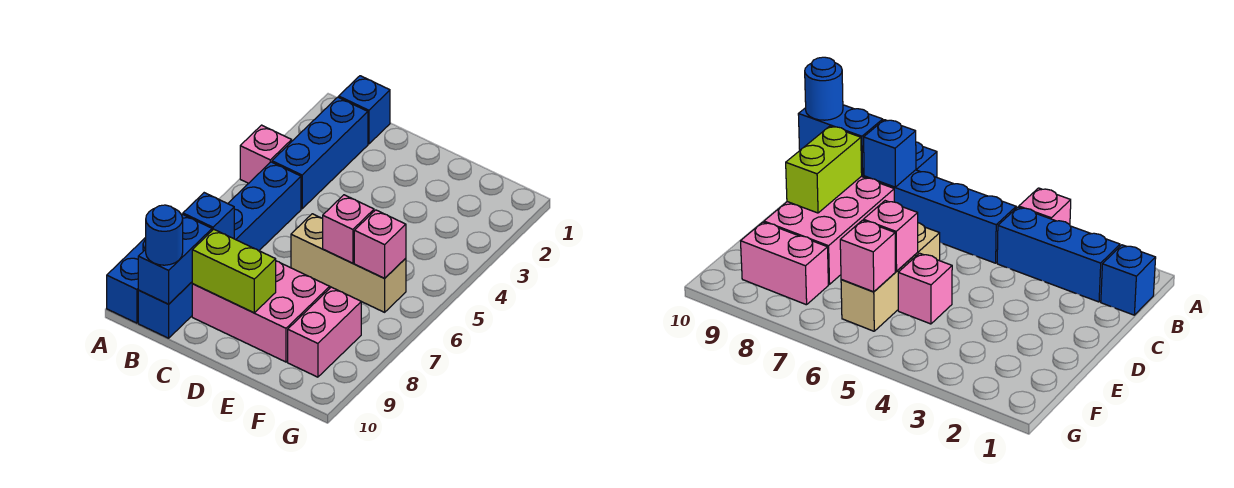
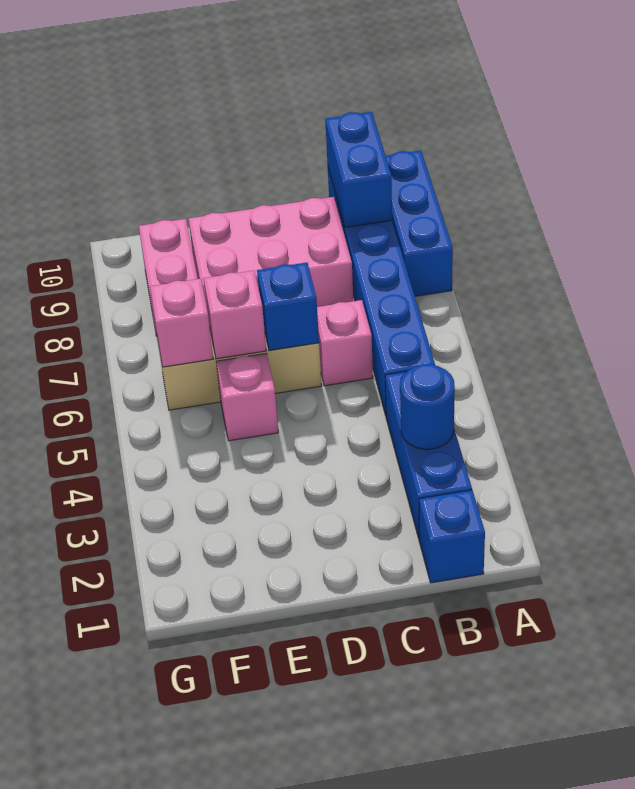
pink brick A4 level 1 -> pink brick C6 level 1
blue brick B8 level 2 -> blue brick D6 level 2
blue round brick B10 level 3 -> blue round brick B3 level 2
lime brick C9:D9 level 2 -> none

